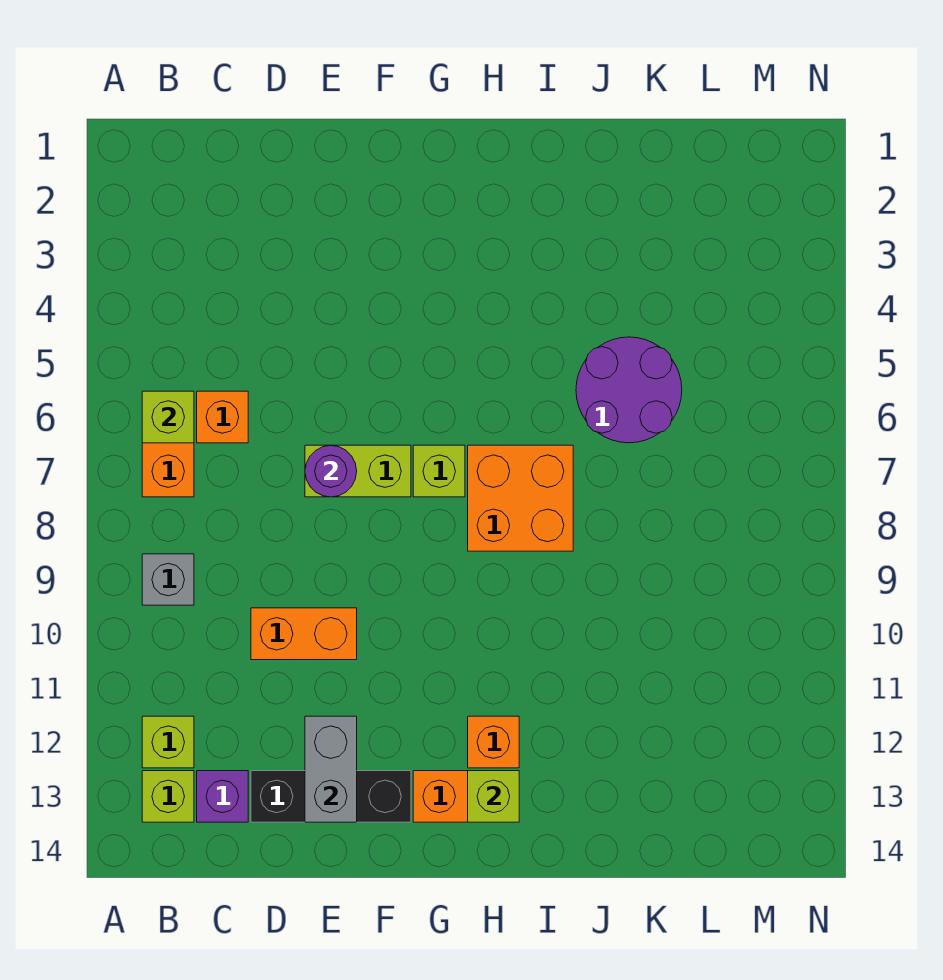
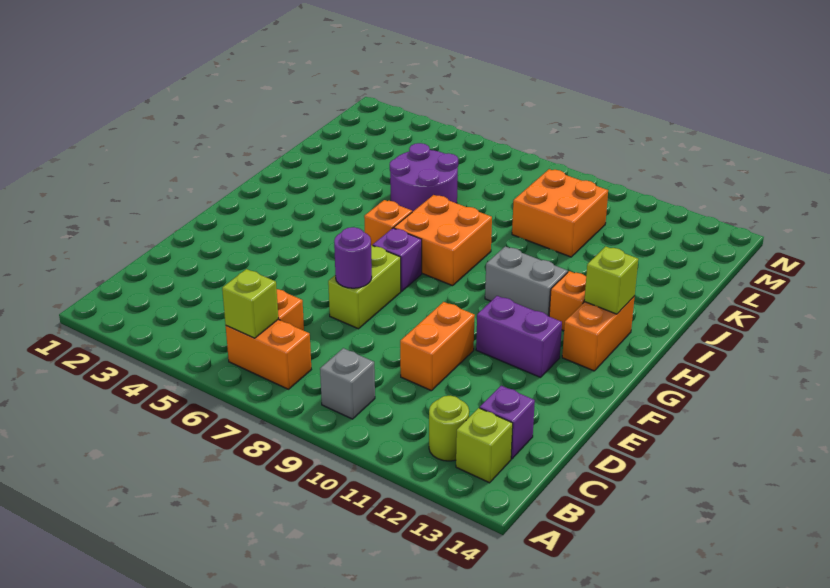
lime brick B12 level 1 -> lime round brick B12 level 1
black brick D13:F13 level 1 -> none
grey brick E12:E13 level 2 -> grey brick H10:H11 level 1
none -> purple brick F11:F12 level 1
lime brick G7 level 1 -> purple brick G7 level 1
none -> orange brick H6 level 1
none -> orange brick K9:L10 level 1

